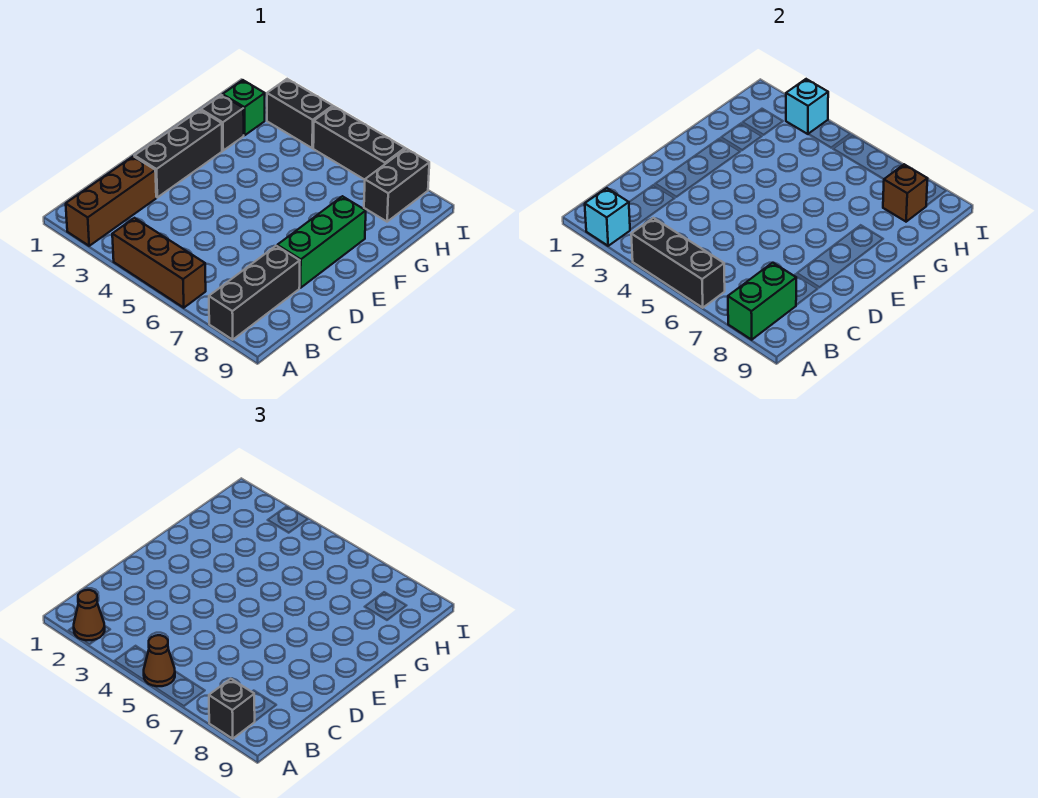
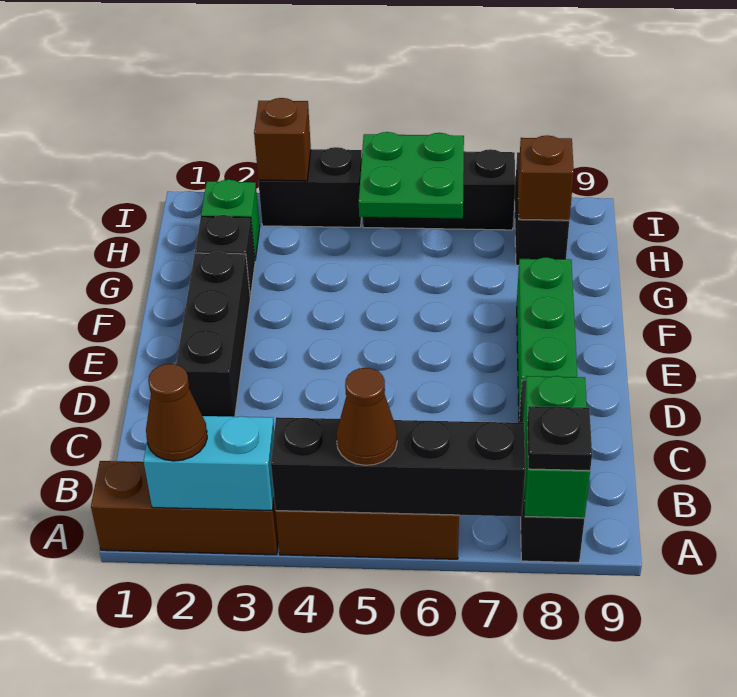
brown brick A2:C2 level 1 -> brown brick A1:A3 level 1
cyan brick A2 level 2 -> cyan brick A2:A3 level 2
black brick A4:A6 level 2 -> black brick A4:A7 level 2
black brick A8 level 3 -> black plate A8 level 3
none -> green plate H5:I6 level 2
cyan brick I3 level 2 -> brown brick I3 level 2

